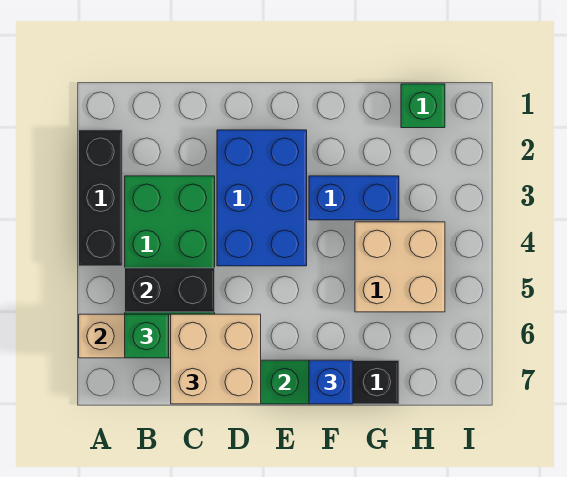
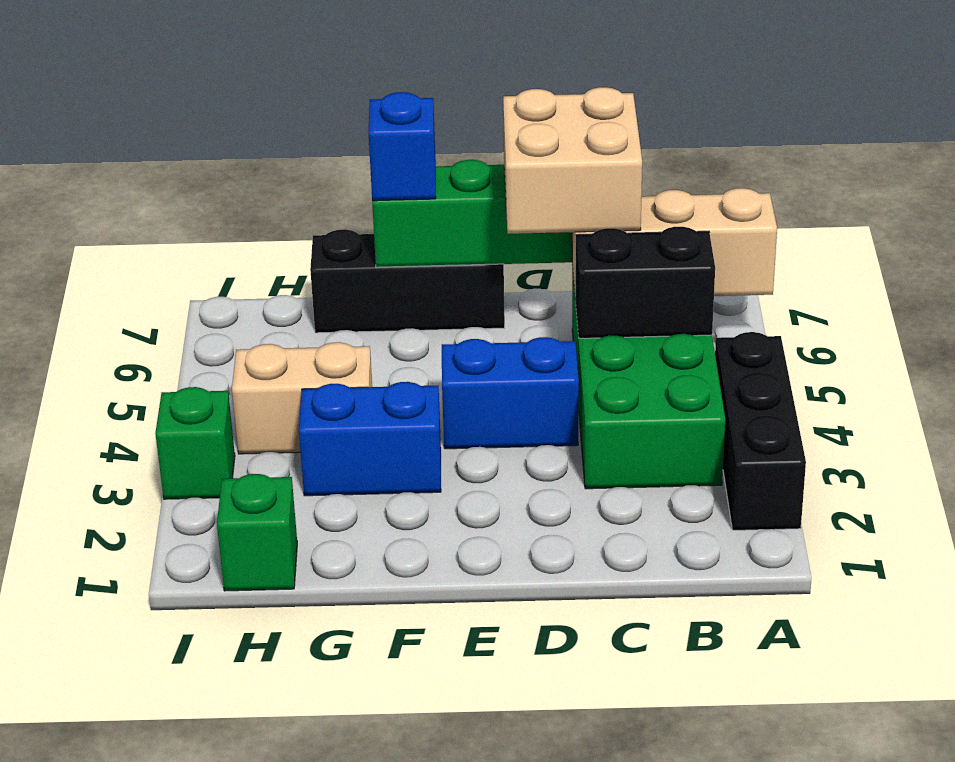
green brick B6 level 3 -> green brick I3 level 1
blue brick D2:E4 level 1 -> blue brick D4:E4 level 1
tan brick G4:H5 level 1 -> tan brick G4:H4 level 1

